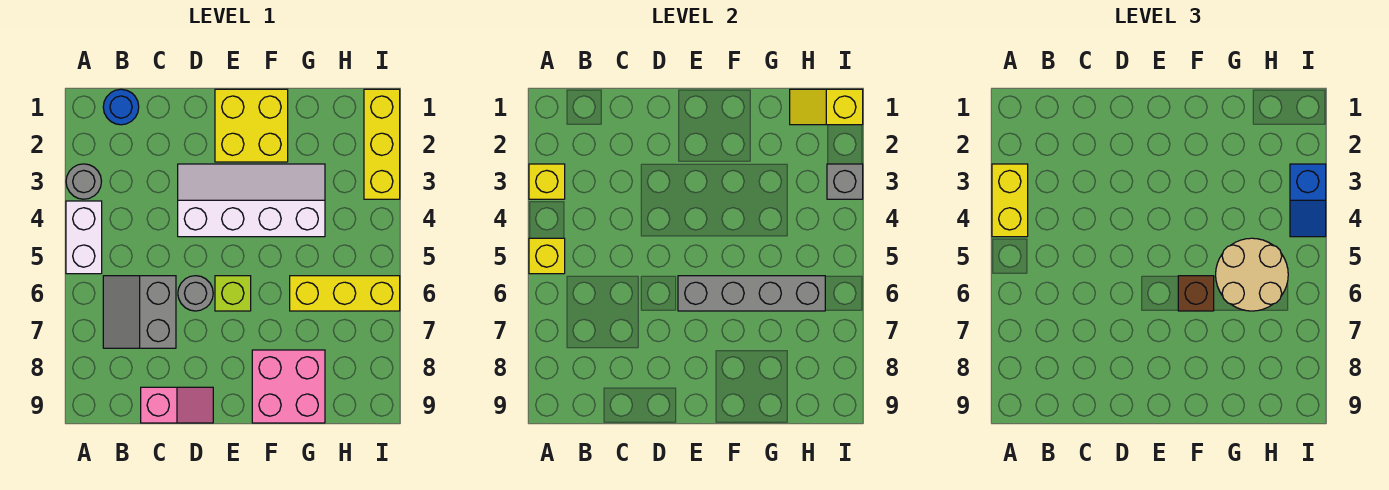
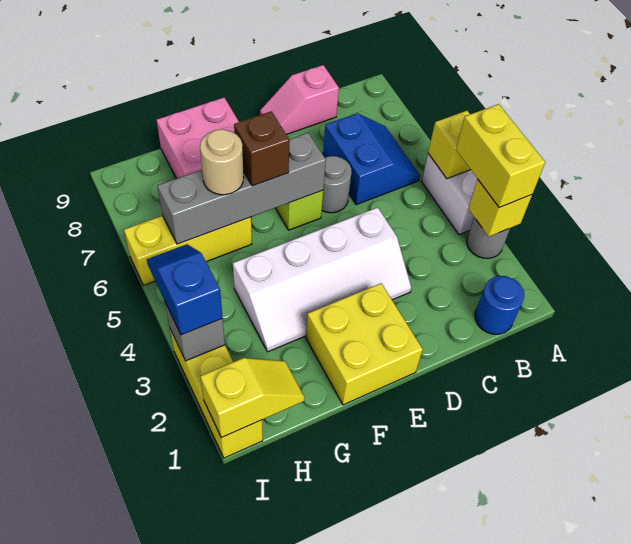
grey slope B6:C7 level 1 top C -> blue slope B6:C7 level 1 top C
tan round brick G5:H6 level 3 -> tan round brick G6 level 3

